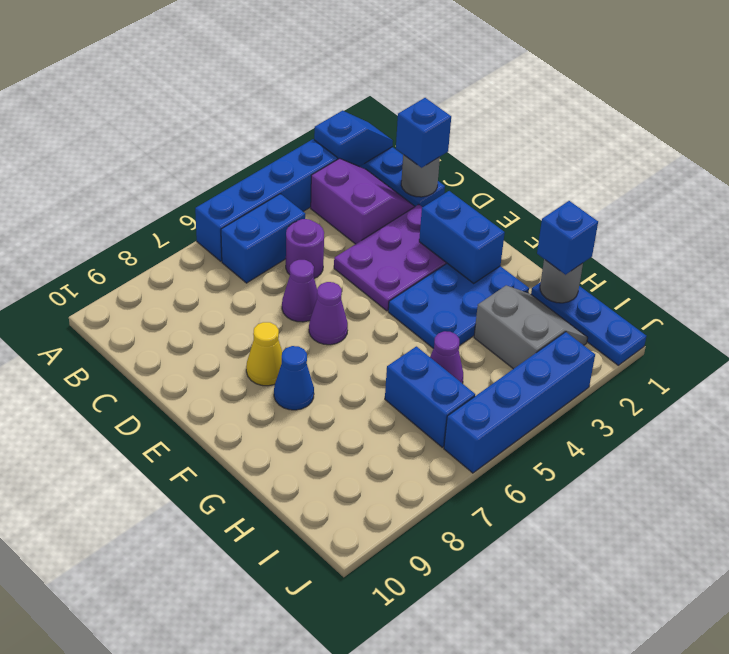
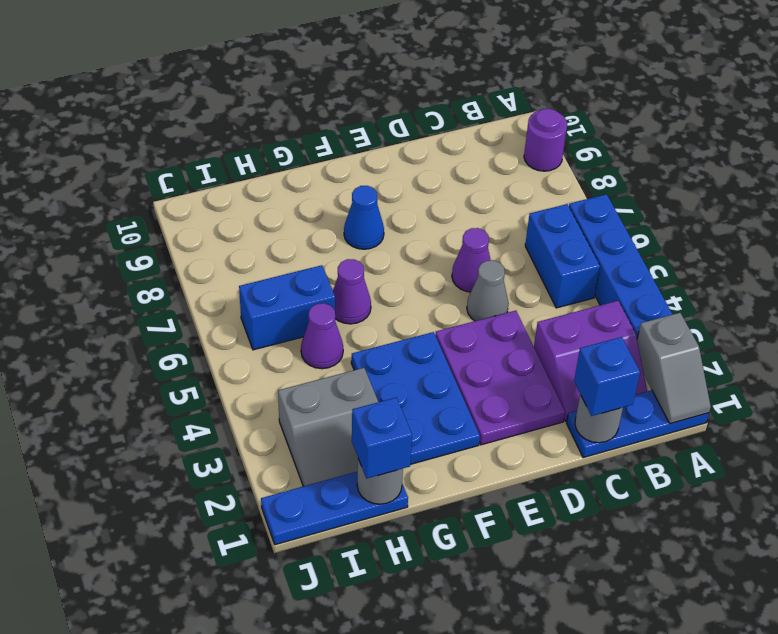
blue slope A1:A2 level 2 top 2 -> grey slope A1:A2 level 2 top 2
purple round brick C5 level 1 -> purple round brick A9 level 1
none -> grey cone D5 level 1
blue brick E2:F2 level 2 -> none
purple cone E6 level 1 -> purple cone G6 level 1
yellow cone E8 level 1 -> none
blue brick J3:J6 level 1 -> none

